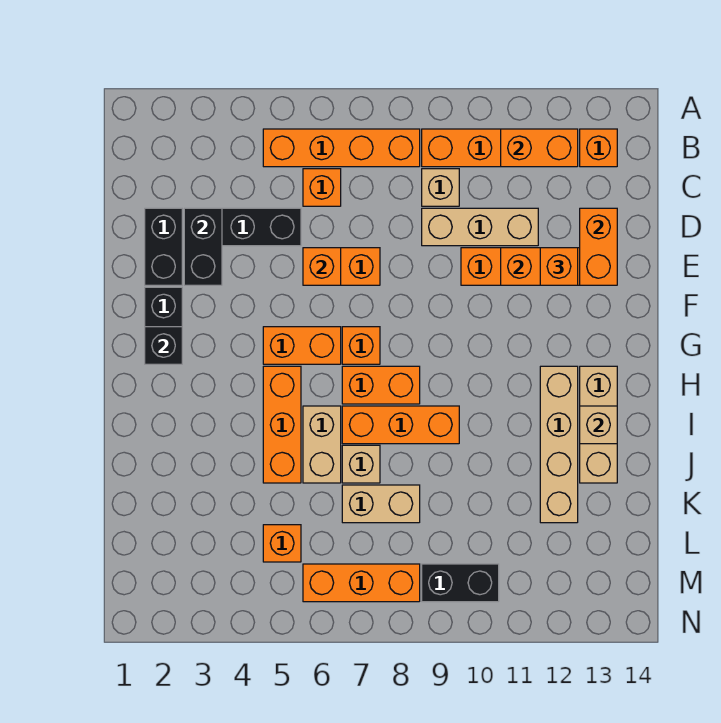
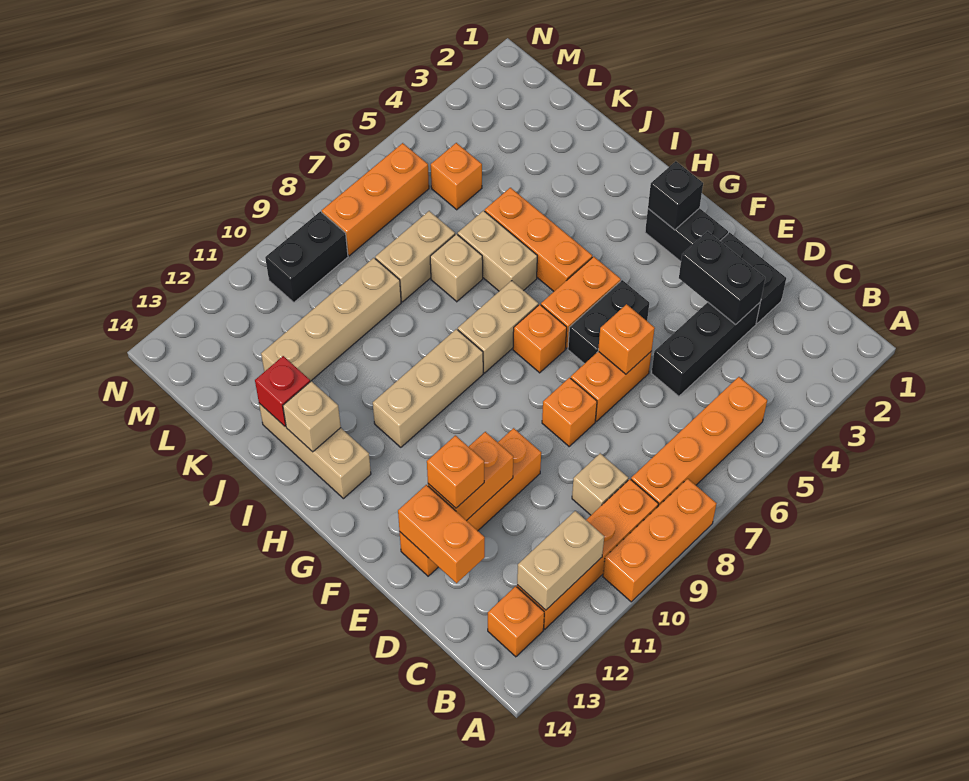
orange brick B11:B12 level 2 -> tan brick B11:B12 level 2
orange brick C6 level 1 -> orange brick E8 level 1
tan brick D9:D11 level 1 -> tan brick H9:H11 level 1
none -> black brick F5:F6 level 1
orange brick H7:H8 level 1 -> tan brick H7:H8 level 1
tan brick H12:K12 level 1 -> tan brick K9:K12 level 1
orange brick I7:I9 level 1 -> orange brick A8:A10 level 1
none -> red brick J13 level 2

